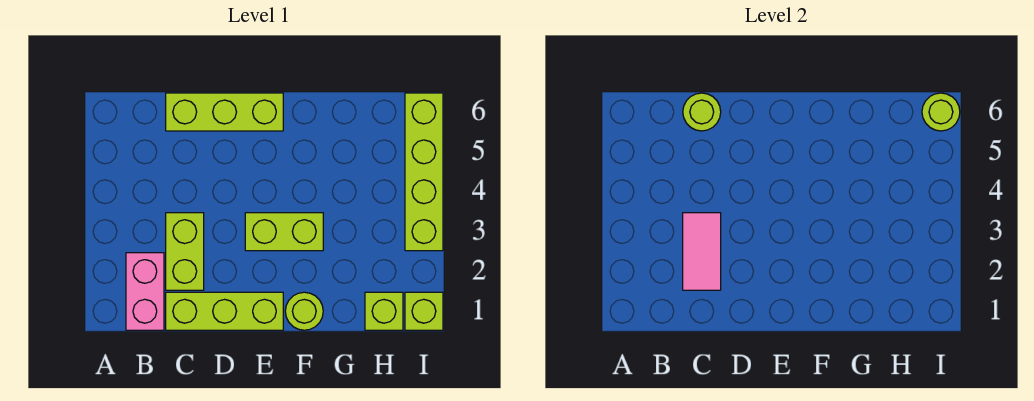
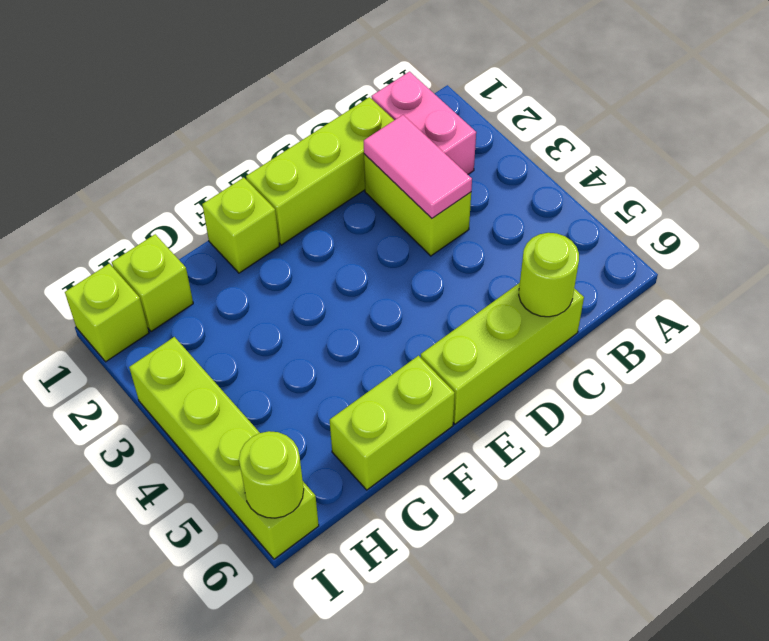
lime brick E3:F3 level 1 -> lime brick F6:G6 level 1
lime round brick F1 level 1 -> lime brick F1 level 1

